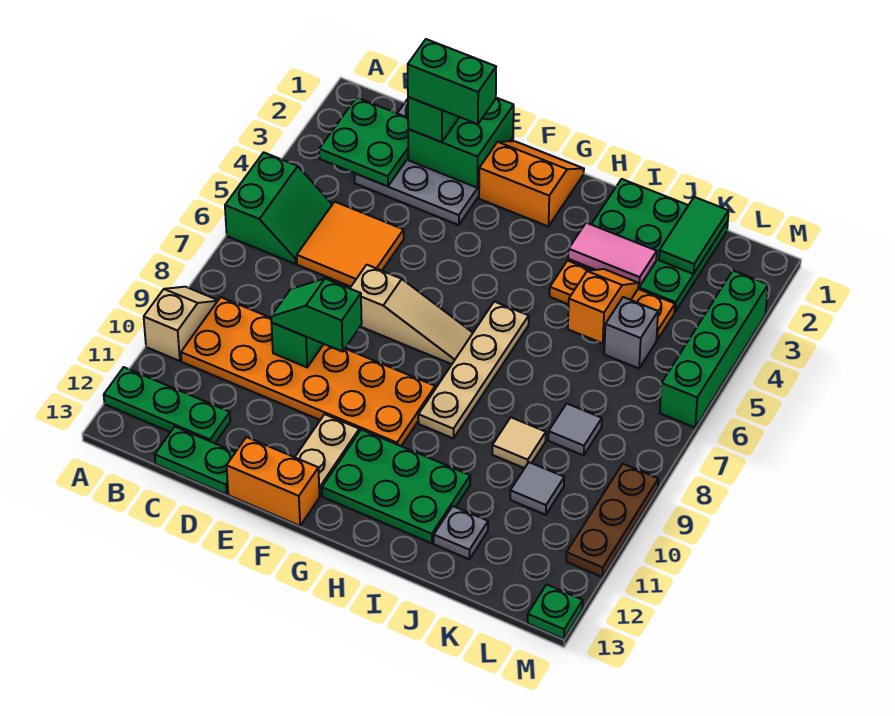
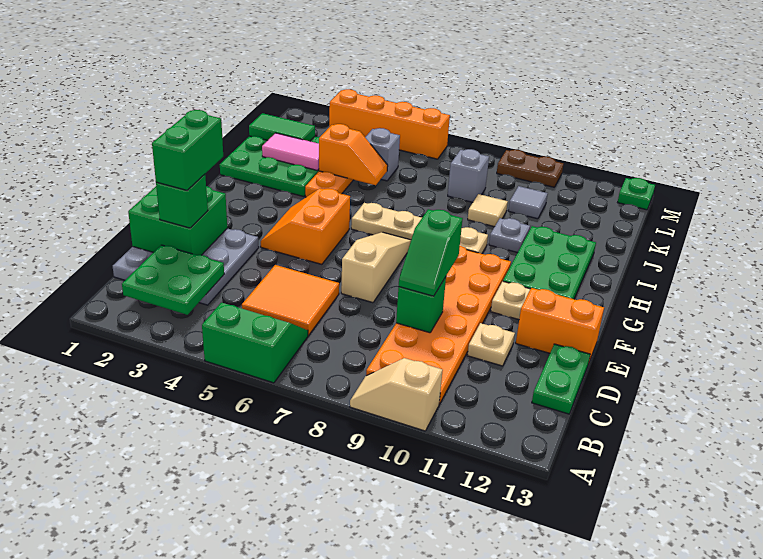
green plate A12:C12 level 1 -> none
none -> tan plate D11 level 1
orange brick E13:F13 level 1 -> orange brick E12:E13 level 1
orange slope F1:G2 level 1 top 2 -> orange slope F4:G5 level 1 top 5
pink tile I3:J3 level 2 -> pink tile J2:J3 level 2
orange slope J4:J5 level 2 top 5 -> orange slope J4:J5 level 2 top 4
grey plate J12 level 1 -> grey plate I10 level 1
grey tile K8 level 1 -> grey brick K8 level 1
green brick M3:M6 level 1 -> orange brick M3:M6 level 1
brown plate M9:M11 level 1 -> brown plate M9:M10 level 1

